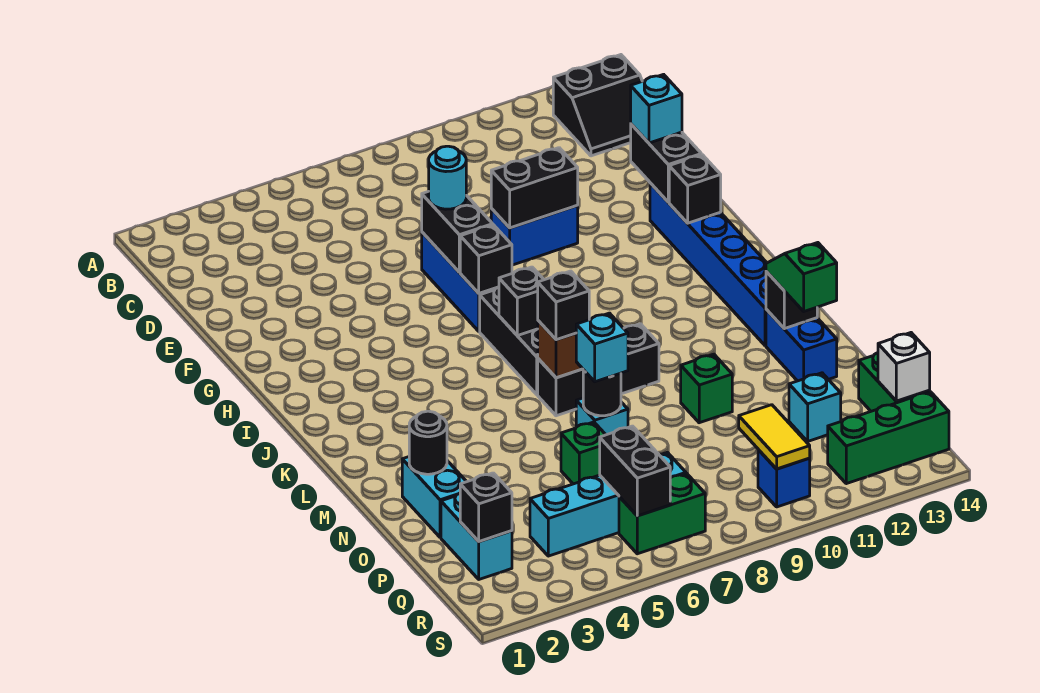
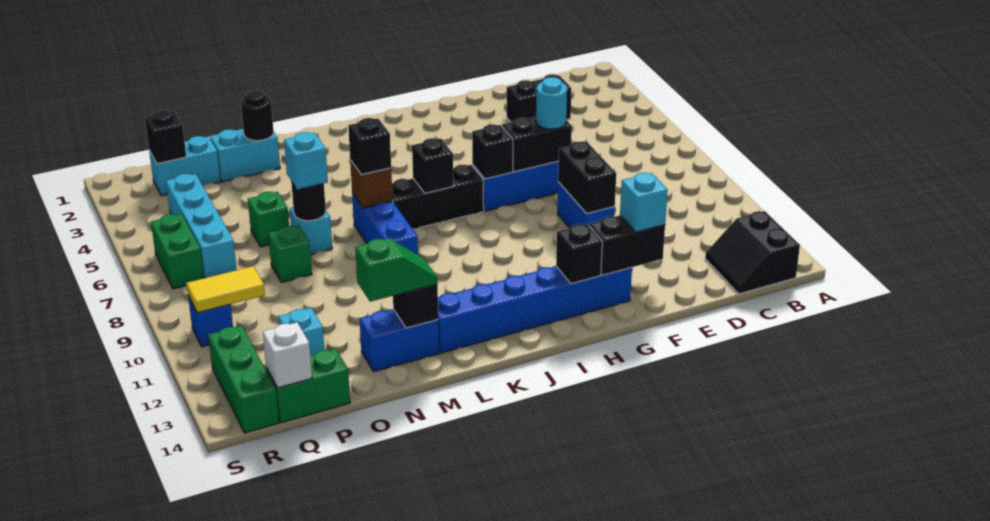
black brick L7:L9 level 1 -> blue brick L7:L9 level 1
green brick N10 level 1 -> green brick O8 level 1
black brick Q6:R6 level 2 -> black brick D3:E3 level 1

